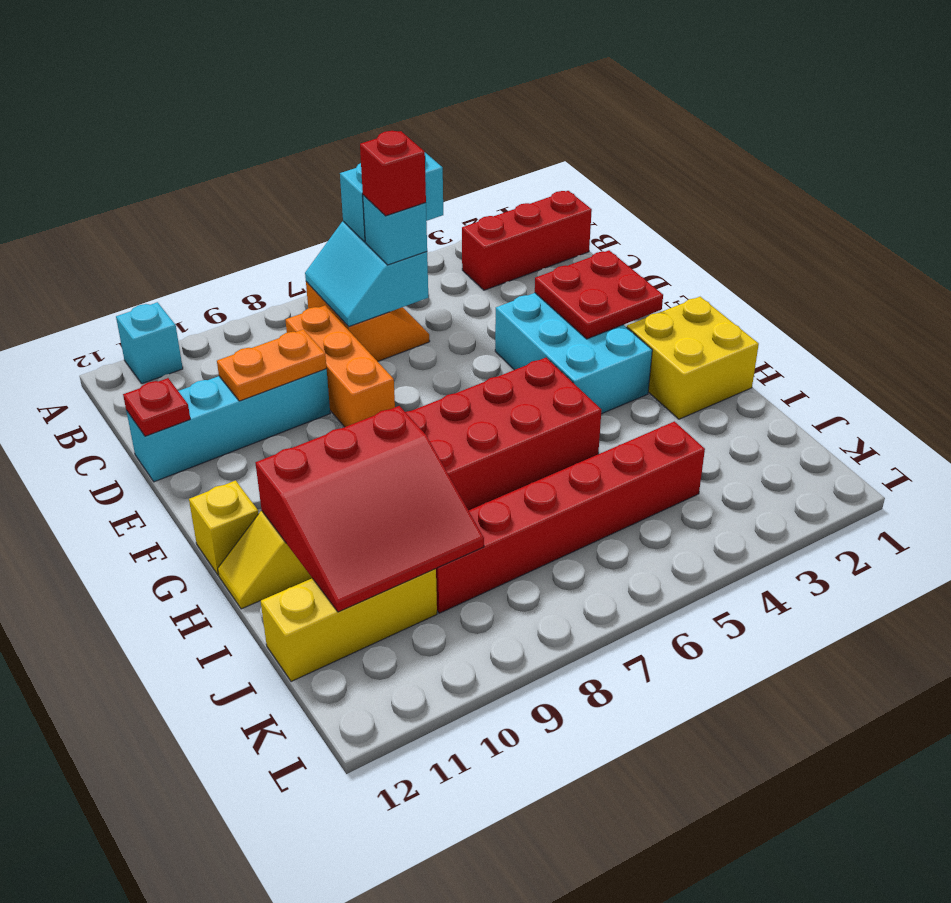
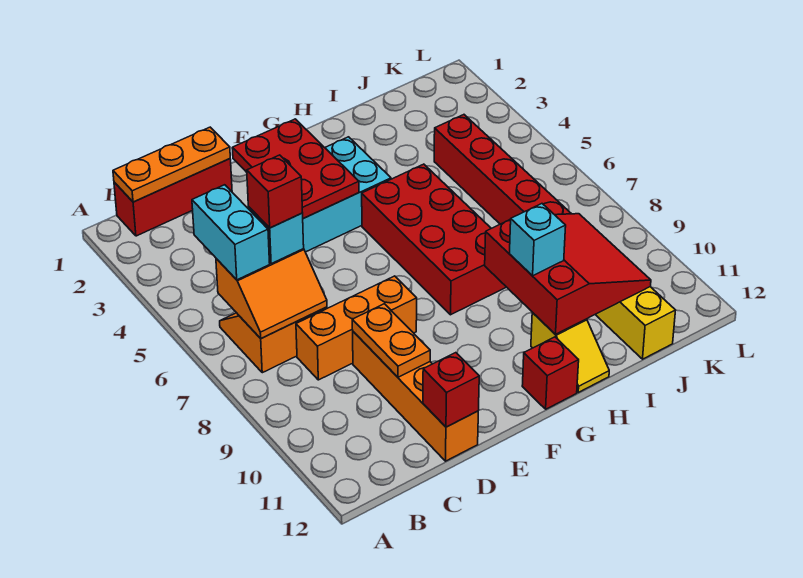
cyan brick A11 level 1 -> cyan brick H10 level 3
red brick B1:B3 level 1 -> red brick B1:D1 level 1
none -> orange plate B1:D1 level 2
cyan slope B6:C7 level 2 top 6 -> orange slope B6:C7 level 2 top 6
cyan brick D9:D12 level 1 -> orange brick D9:D12 level 1
red plate D12 level 2 -> red brick D12 level 2
red plate E2:F3 level 2 -> red plate E2:F4 level 2
yellow brick G1:H2 level 1 -> none
yellow brick G12 level 1 -> red brick G12 level 1

